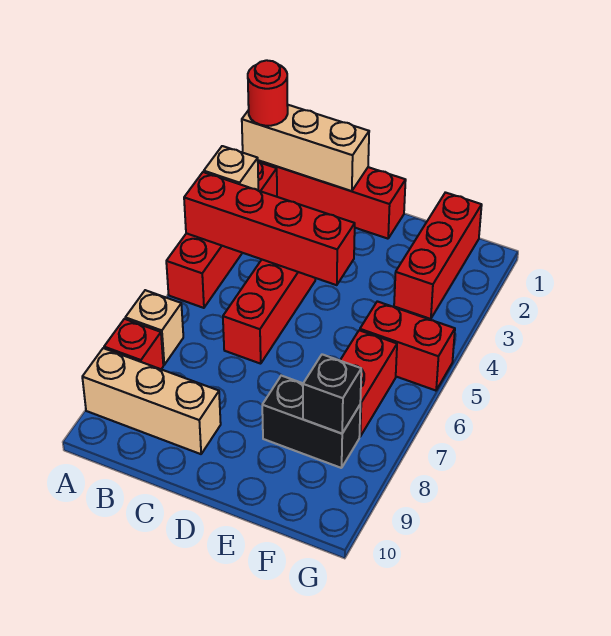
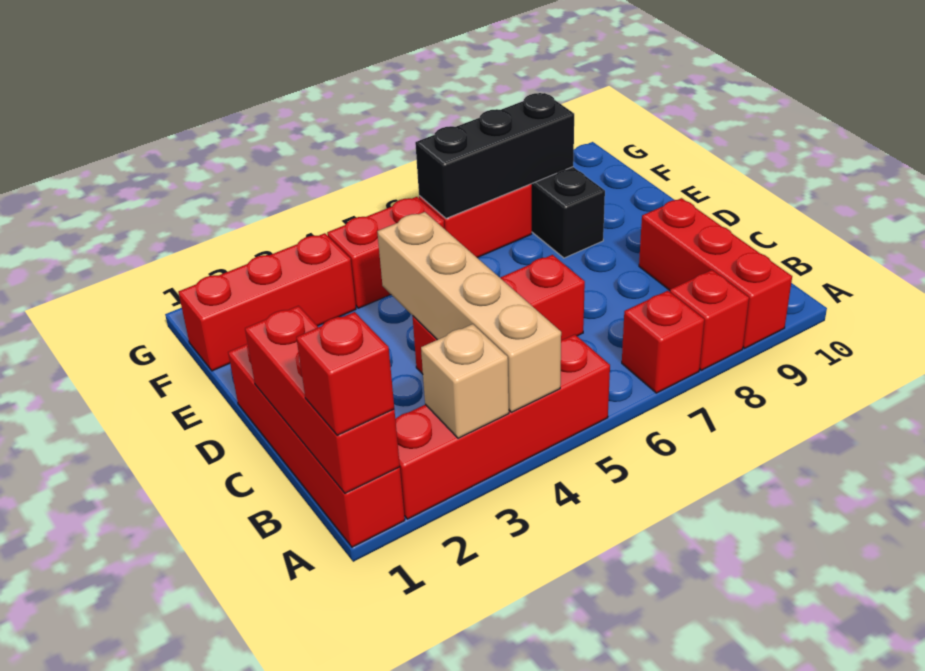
tan brick A1:C1 level 2 -> red brick A1:C1 level 2
red round brick A1 level 3 -> red brick A1 level 3
red brick A4:D4 level 2 -> tan brick A4:D4 level 2
tan brick A7 level 1 -> red brick A7 level 1
tan brick A9:C9 level 1 -> red brick A9:C9 level 1
red brick F5:G5 level 1 -> red brick F4:F5 level 1
black brick F8 level 2 -> black brick F6:F8 level 2

